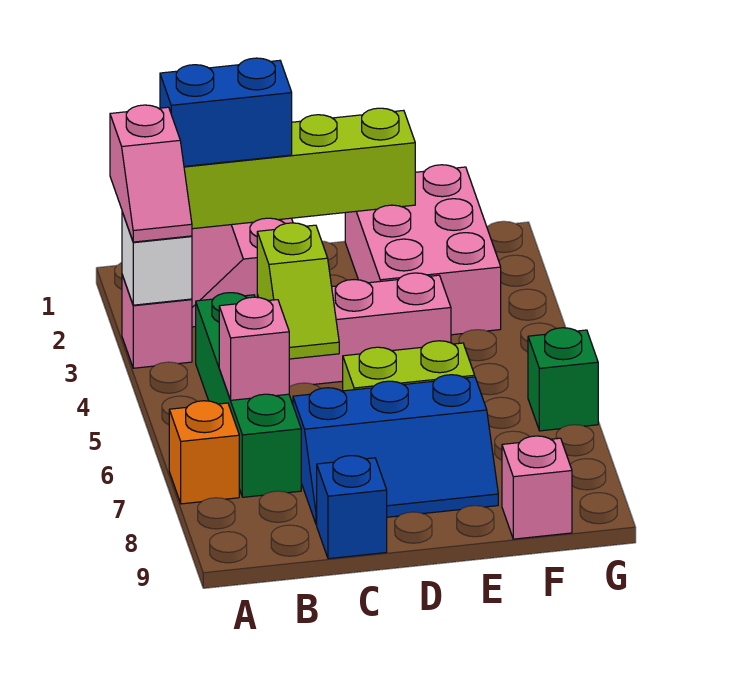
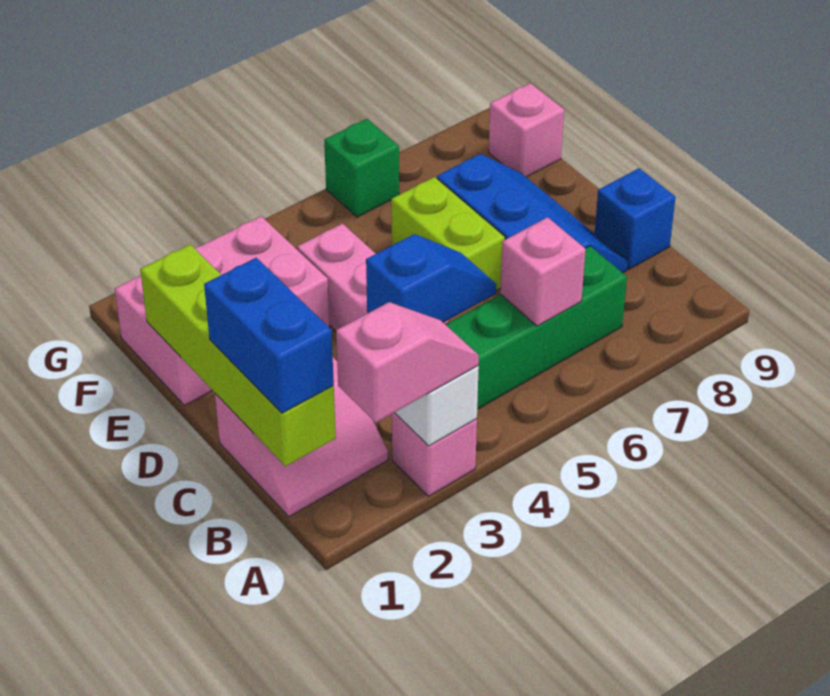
orange brick A7 level 1 -> none
lime slope C4:C5 level 2 top 4 -> blue slope C4:C5 level 2 top 4

